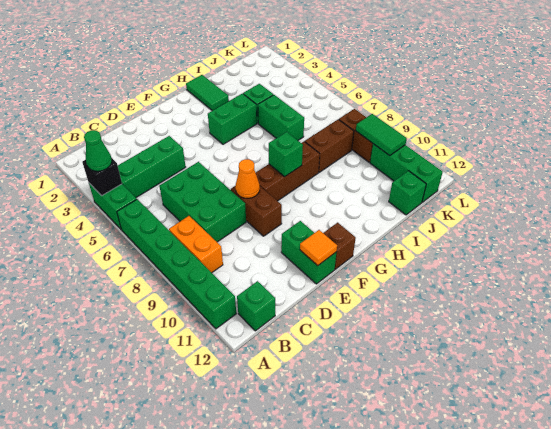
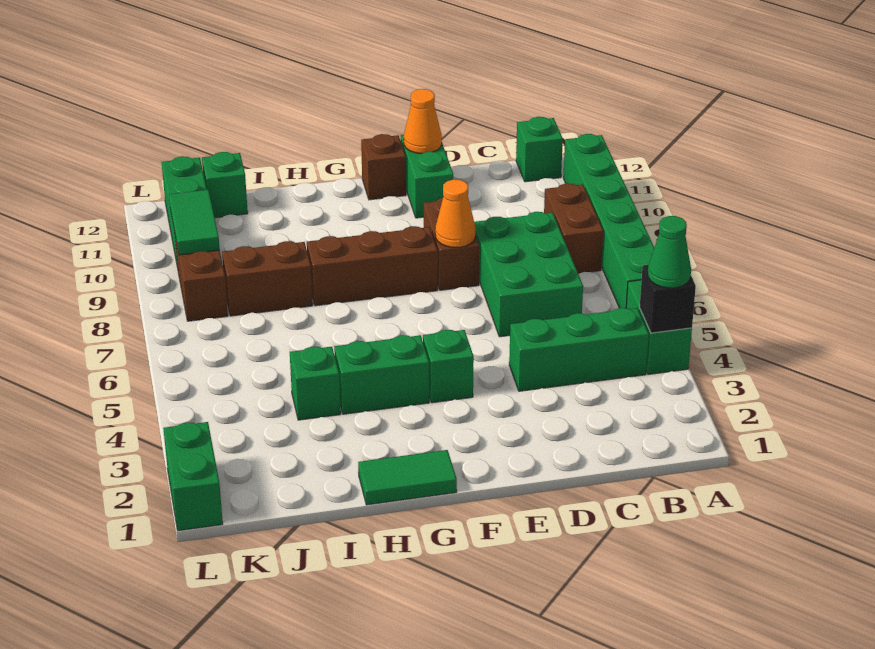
orange brick B8:B9 level 1 -> brown brick B8:B9 level 1
orange tile E12 level 2 -> orange cone E12 level 2
green brick G8 level 2 -> green brick F4 level 1
green tile H1:H2 level 1 -> green tile G1:H1 level 1
green brick I5:I6 level 1 -> green brick L1:L2 level 1

